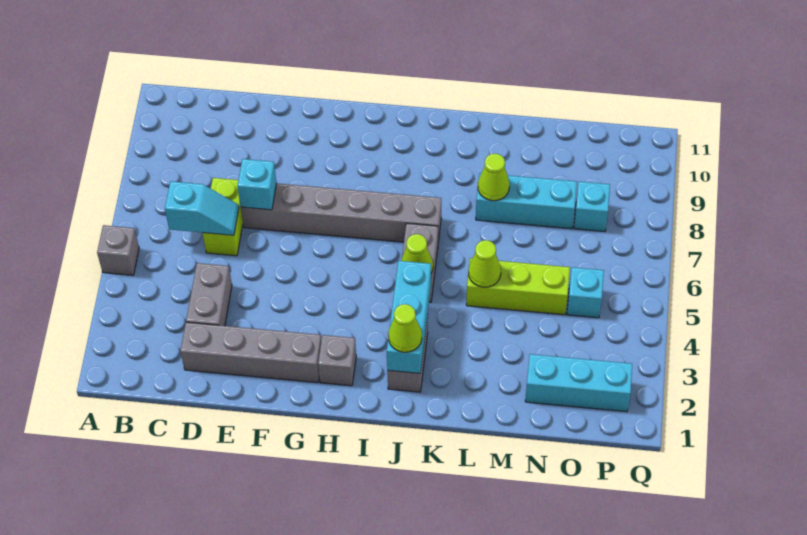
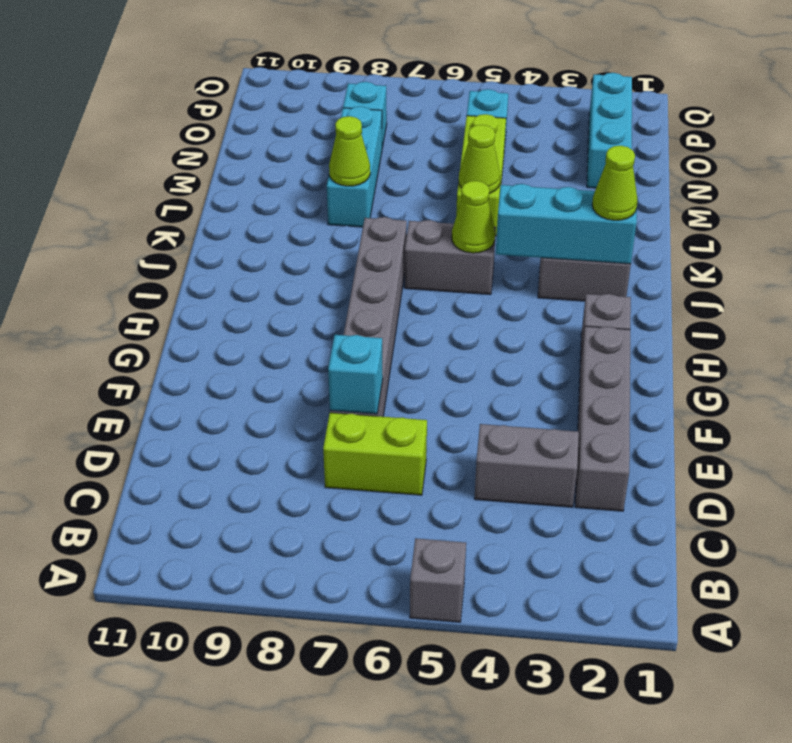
cyan slope C6:D6 level 2 top C -> none

